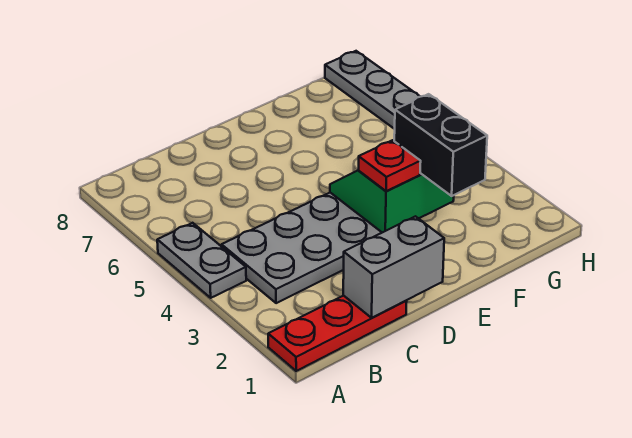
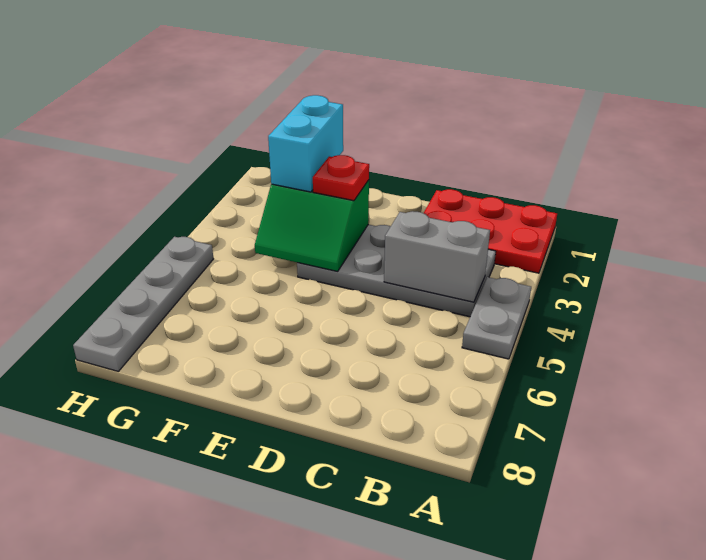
red plate A1:C1 level 1 -> red plate A1:C2 level 1
grey brick C1:D1 level 2 -> grey brick B4:C4 level 2
black brick F2:F3 level 3 -> cyan brick F2:F3 level 3

